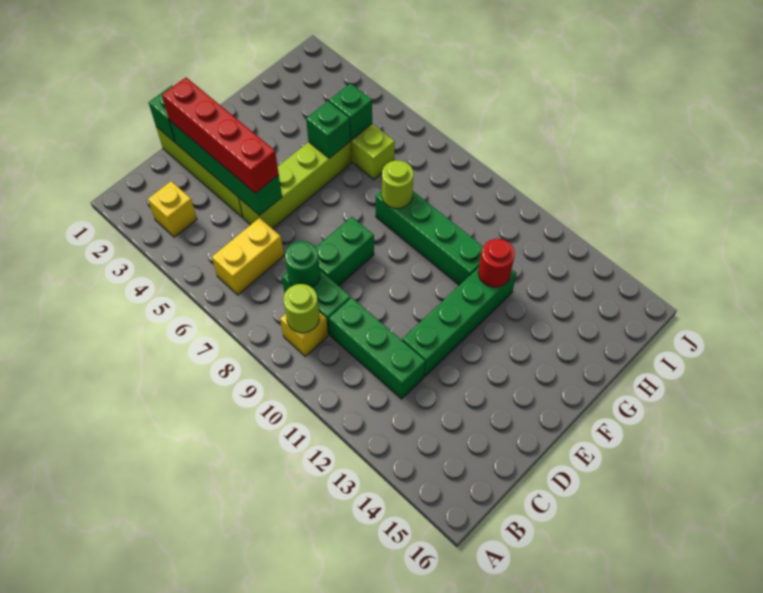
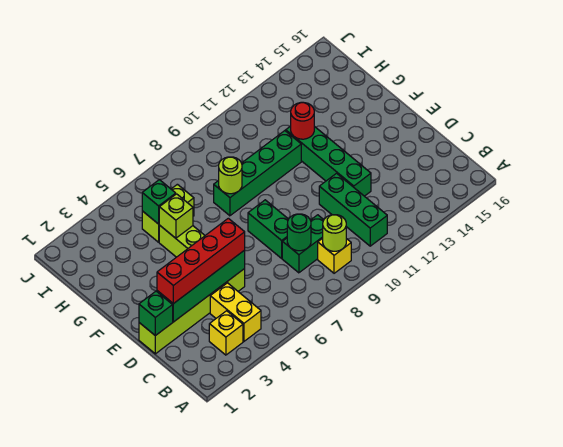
yellow brick B6:C6 level 1 -> yellow brick B4:C4 level 1
green brick C10:C12 level 1 -> green brick B11:D11 level 1
green brick G5 level 2 -> lime brick G5 level 2

